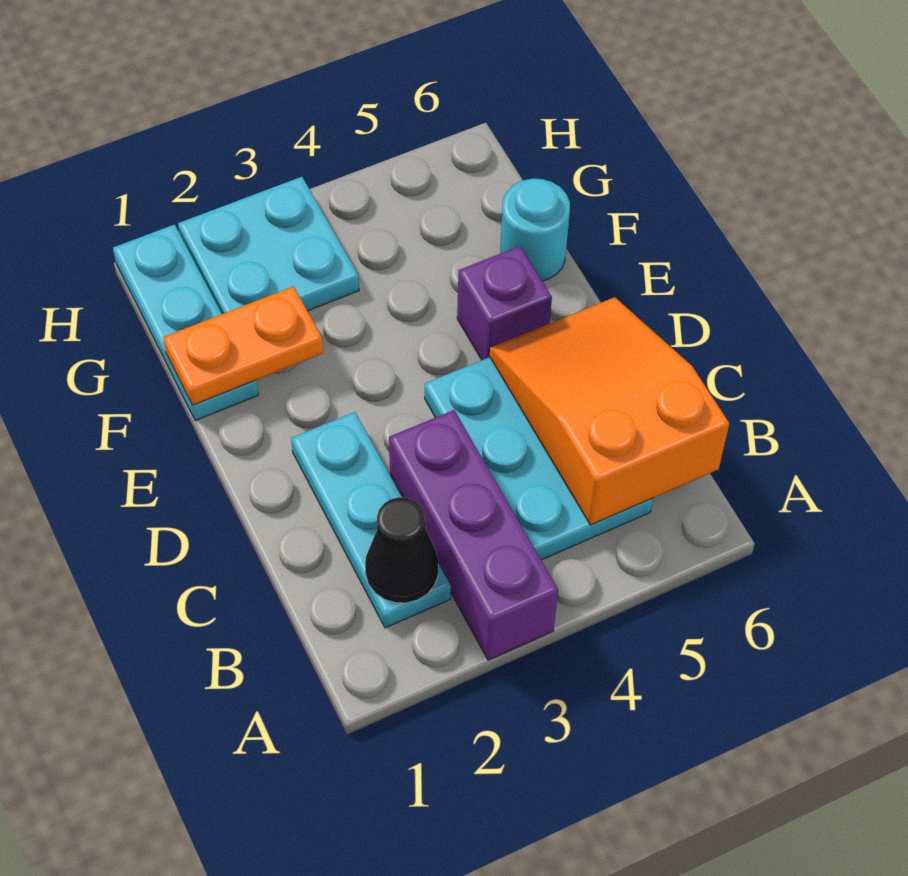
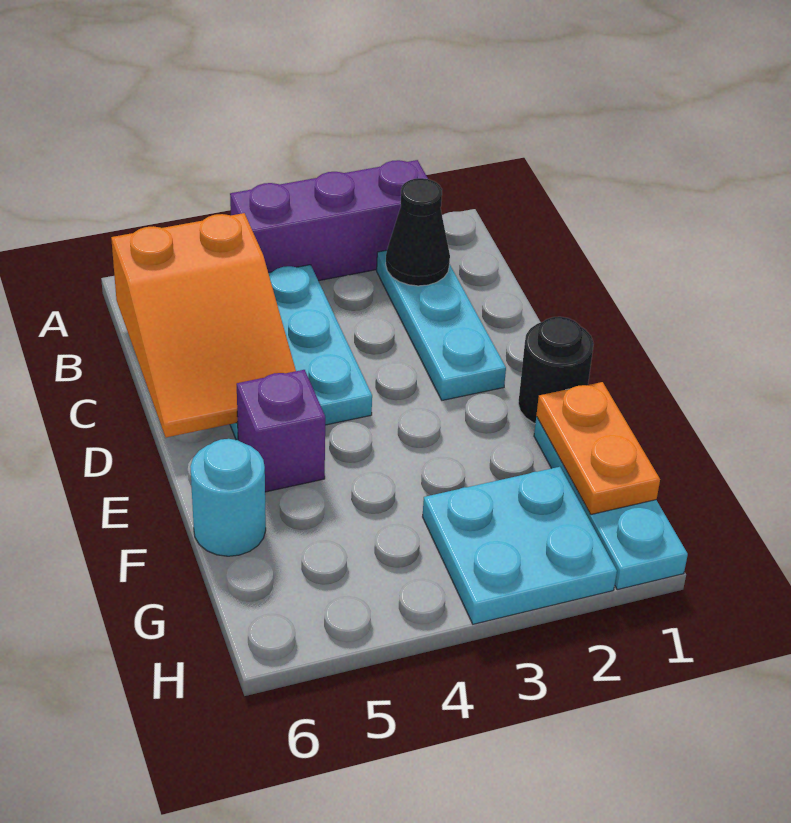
purple brick A3:C3 level 1 -> purple brick A2:A4 level 1
none -> black round brick E1 level 1
orange plate F1:F2 level 2 -> orange plate F1:G1 level 2

